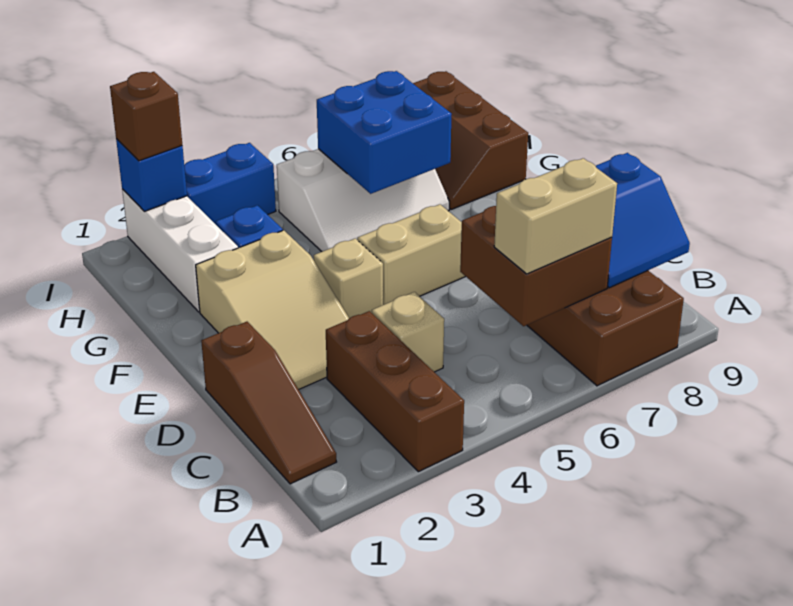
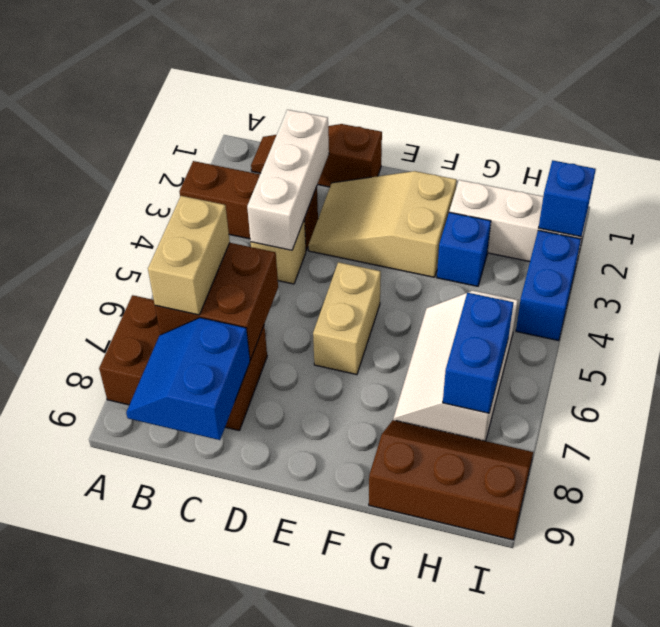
none -> white brick C2:C4 level 2
tan brick E4 level 1 -> none
blue brick G6:H7 level 2 -> blue brick H6:H7 level 2
brown brick I2 level 3 -> none

